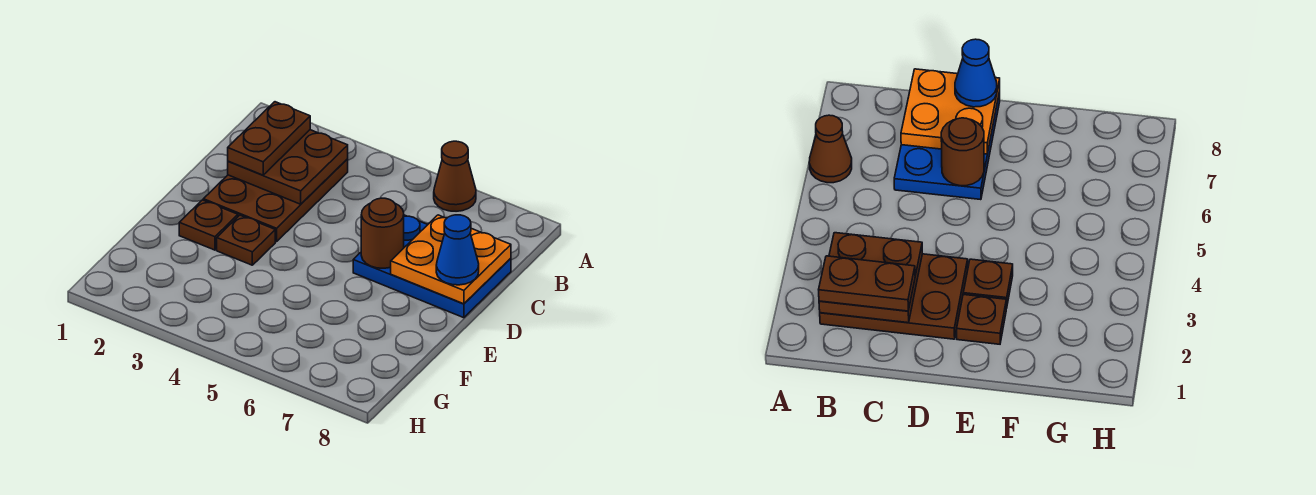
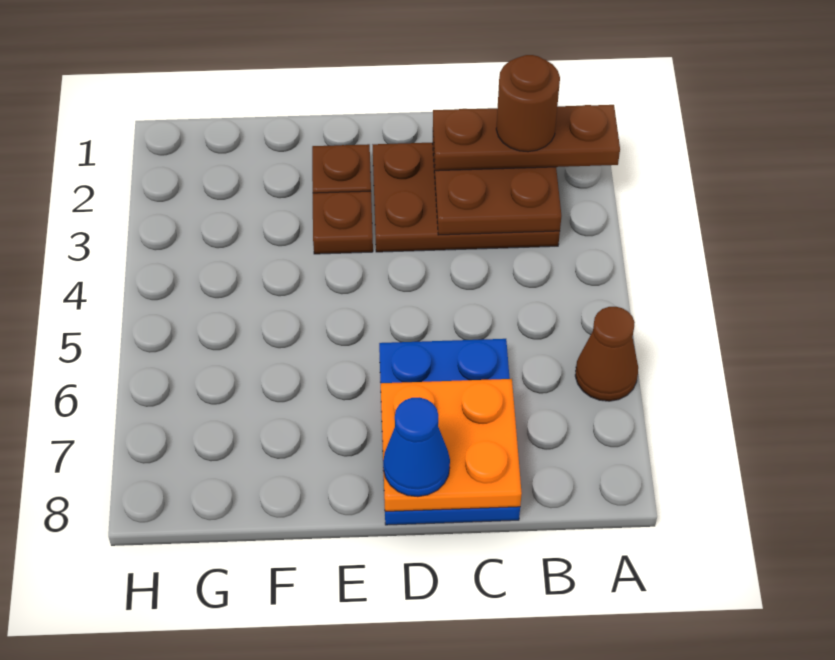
brown plate B2:C2 level 3 -> brown plate A2:C2 level 3
brown round brick D6 level 2 -> brown round brick B2 level 4

